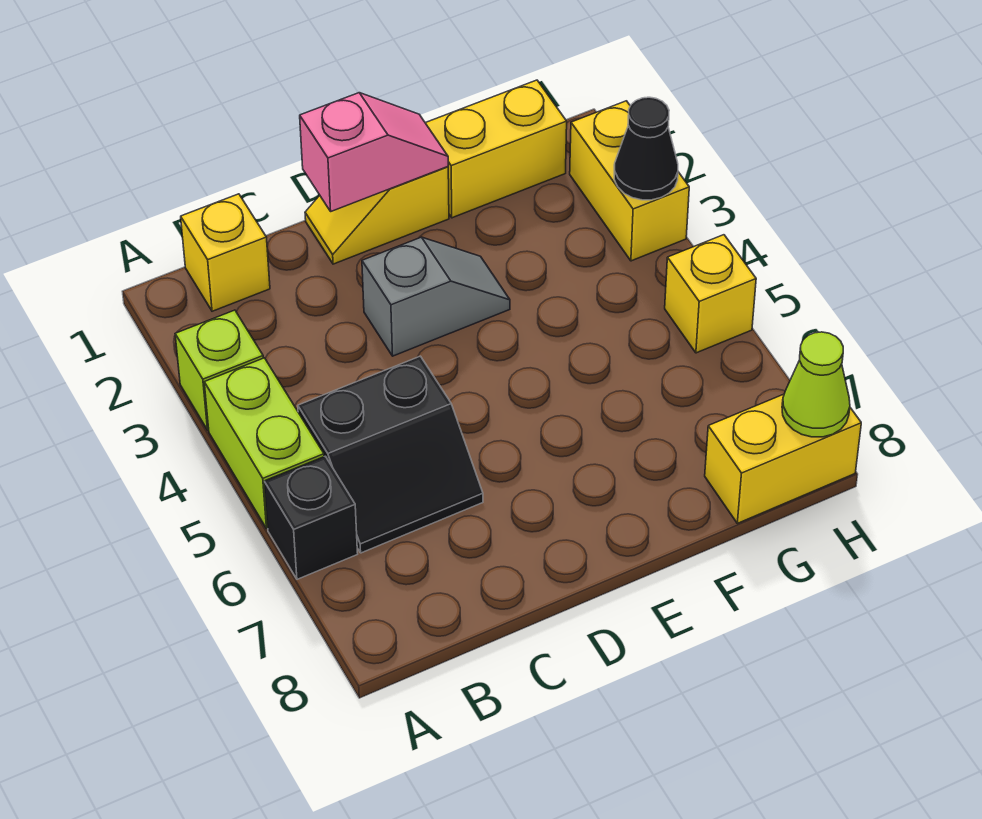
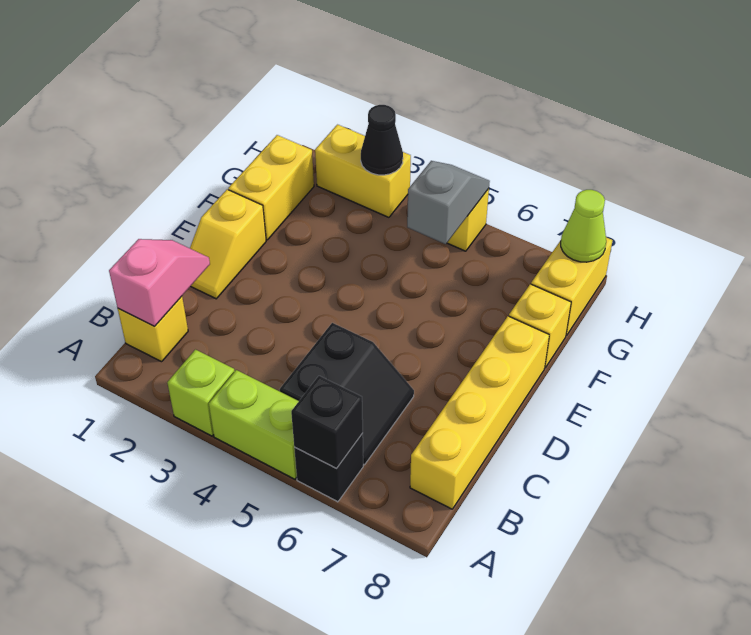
none -> black brick A6 level 2
none -> yellow brick B8:E8 level 1
pink slope D1:E1 level 2 top D -> pink slope B1:C1 level 2 top B
grey slope D3:E3 level 1 top D -> grey slope G5:H5 level 2 top G
none -> yellow brick F8 level 1

